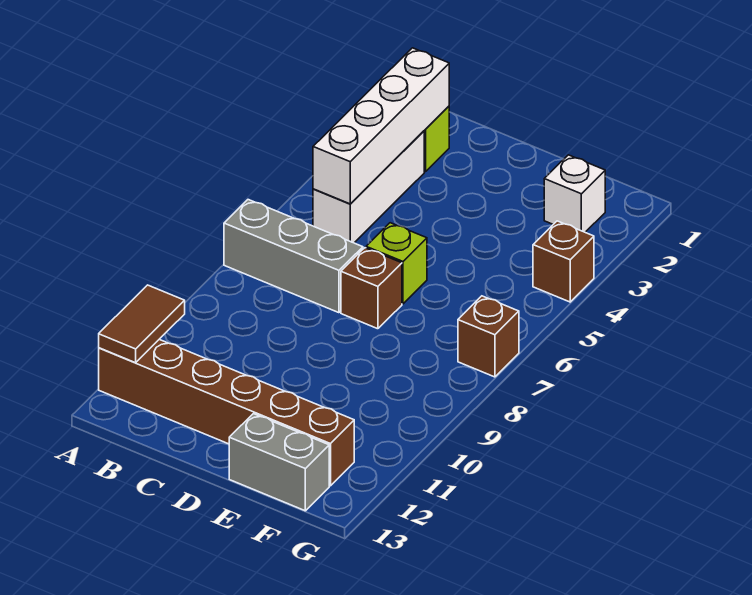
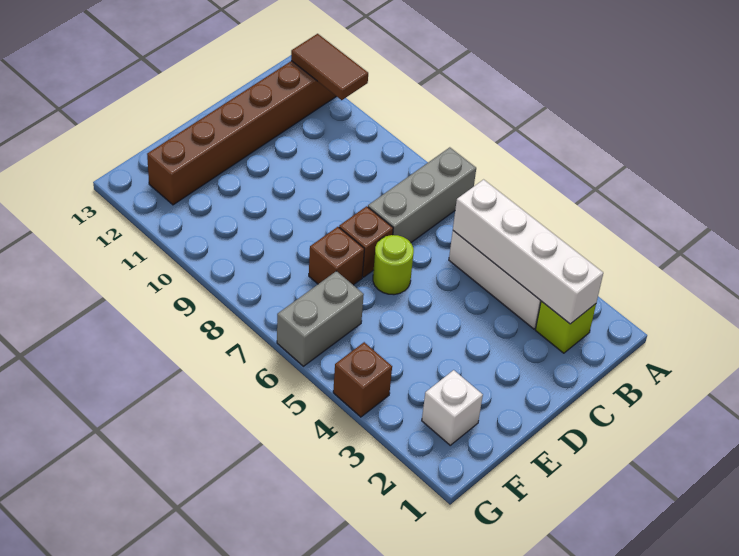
lime brick D6 level 1 -> lime round brick D6 level 1
grey brick E13:F13 level 1 -> grey brick F6:G6 level 1
brown brick G7 level 1 -> brown brick E7 level 1

